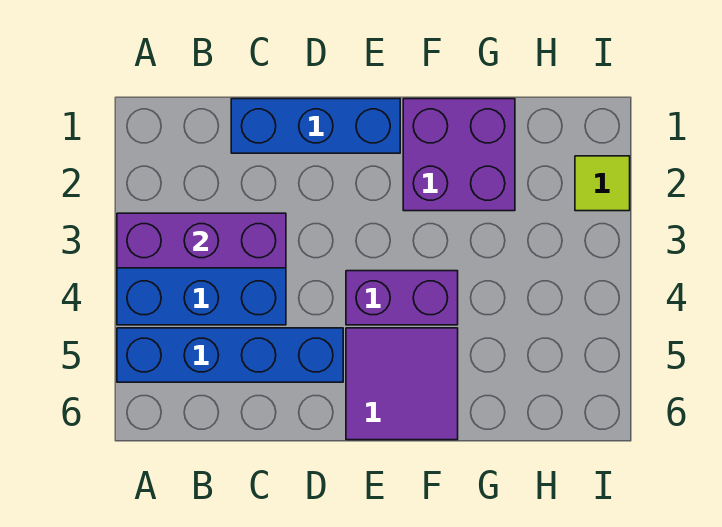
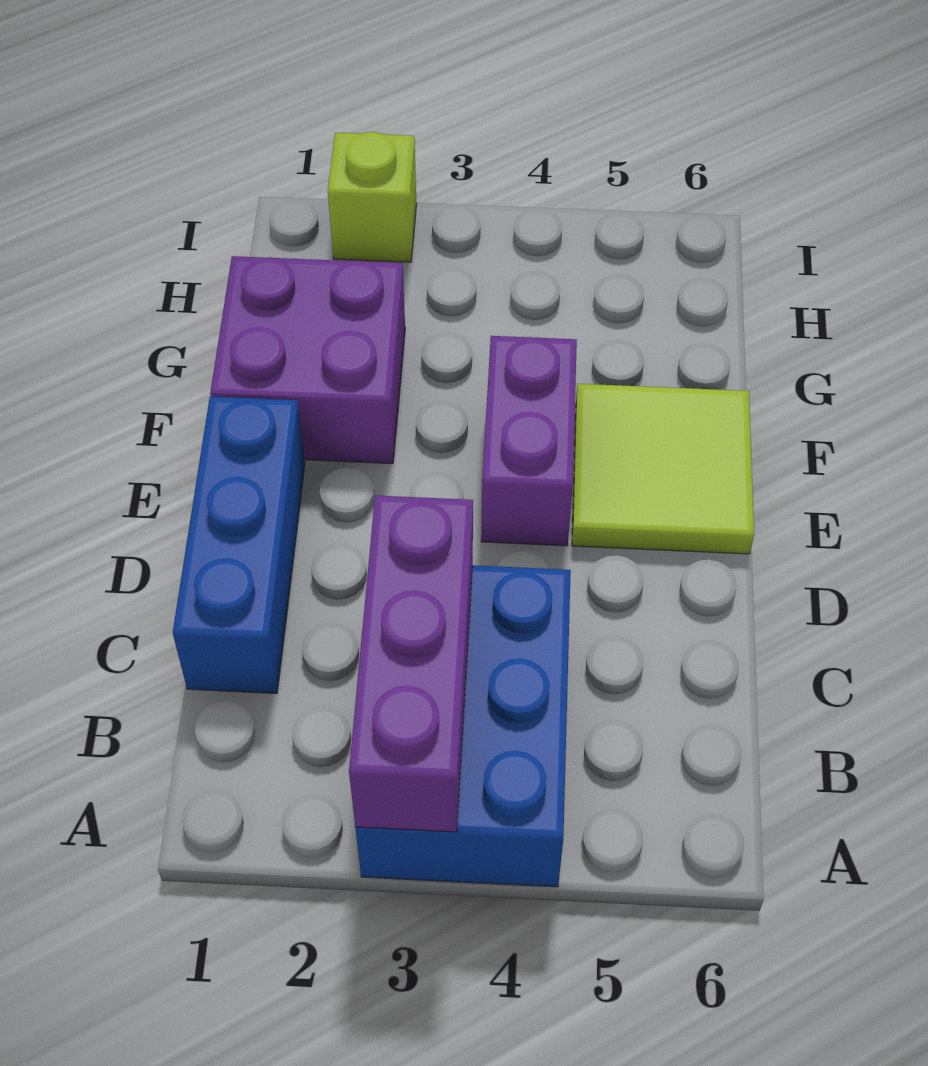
blue brick A5:D5 level 1 -> none
purple tile E5:F6 level 1 -> lime tile E5:F6 level 1
lime tile I2 level 1 -> lime brick I2 level 1

